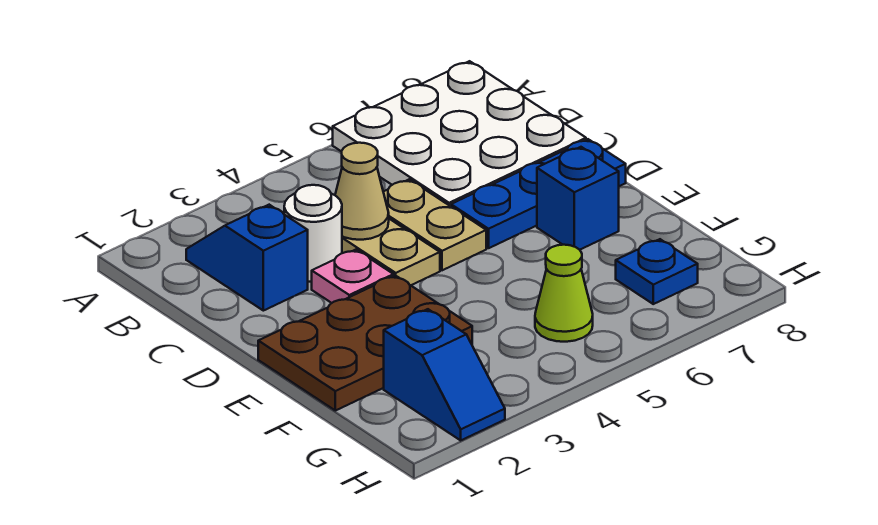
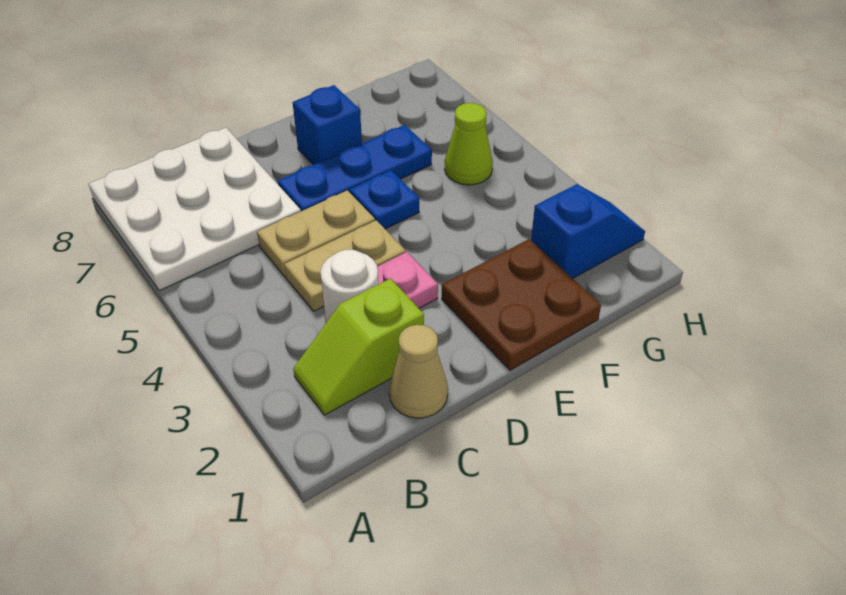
blue slope B2:C2 level 1 top C -> lime slope B2:C2 level 1 top C
tan cone C4 level 2 -> tan cone C1 level 1
blue plate D6:D8 level 1 -> blue plate D6:F6 level 1
brown plate E1:F3 level 1 -> brown plate E1:F2 level 1
blue plate G7 level 1 -> blue plate E5 level 1

